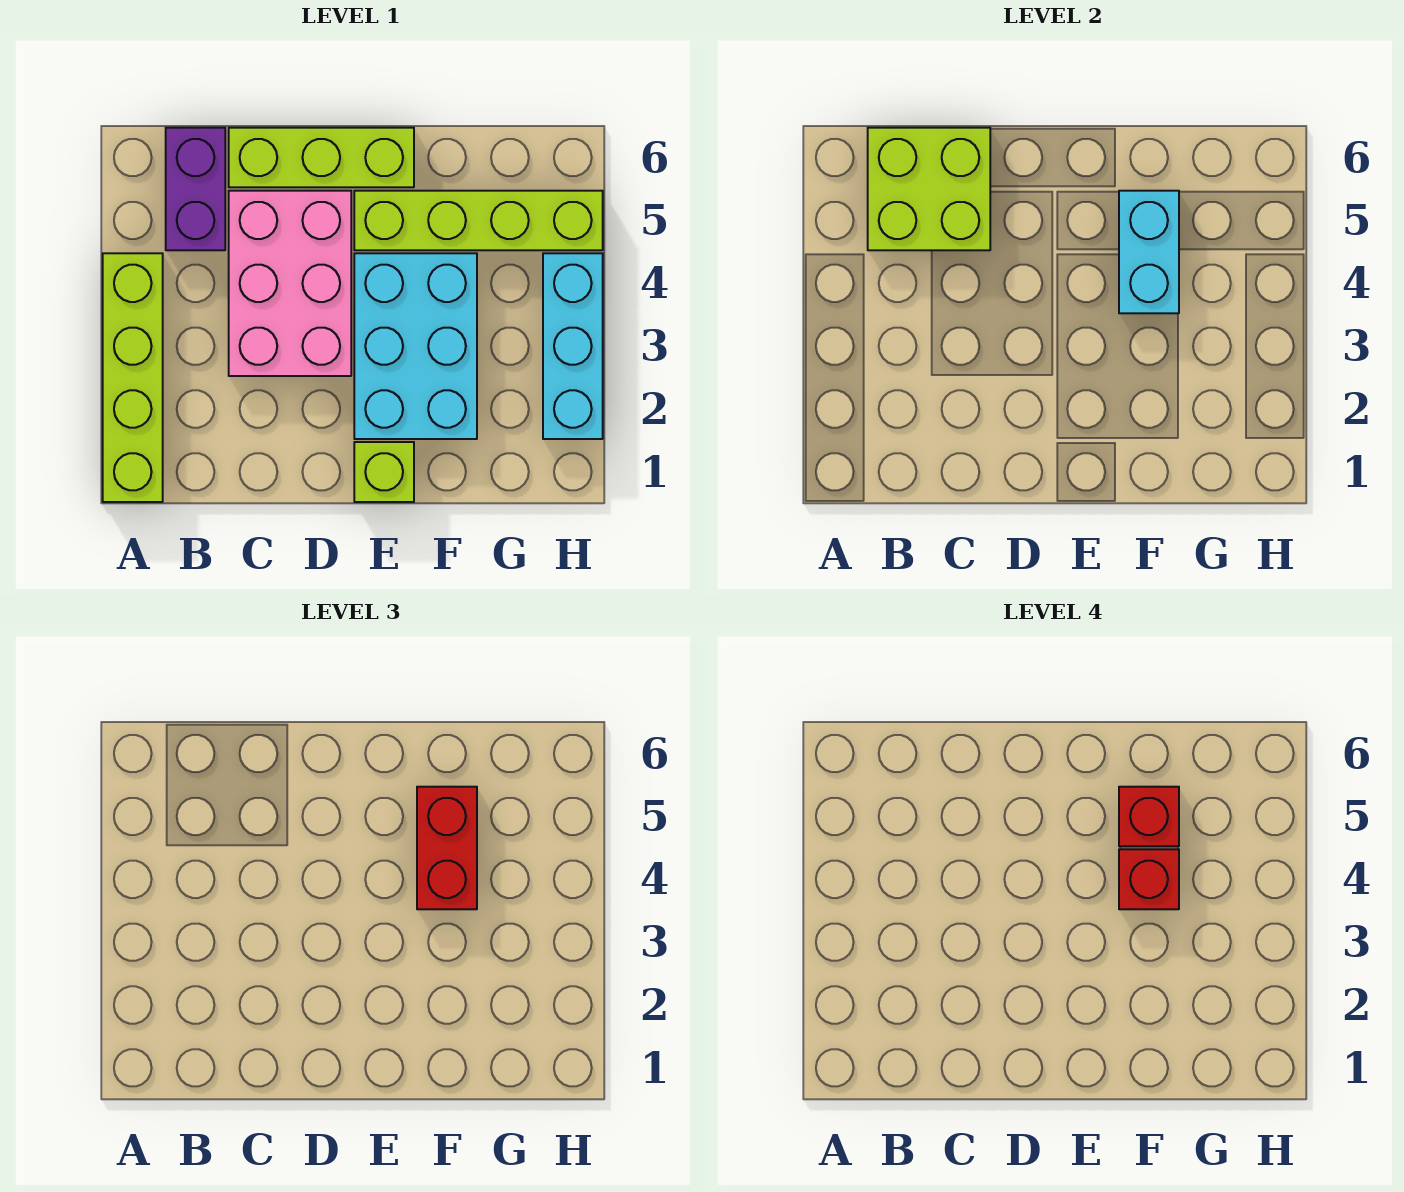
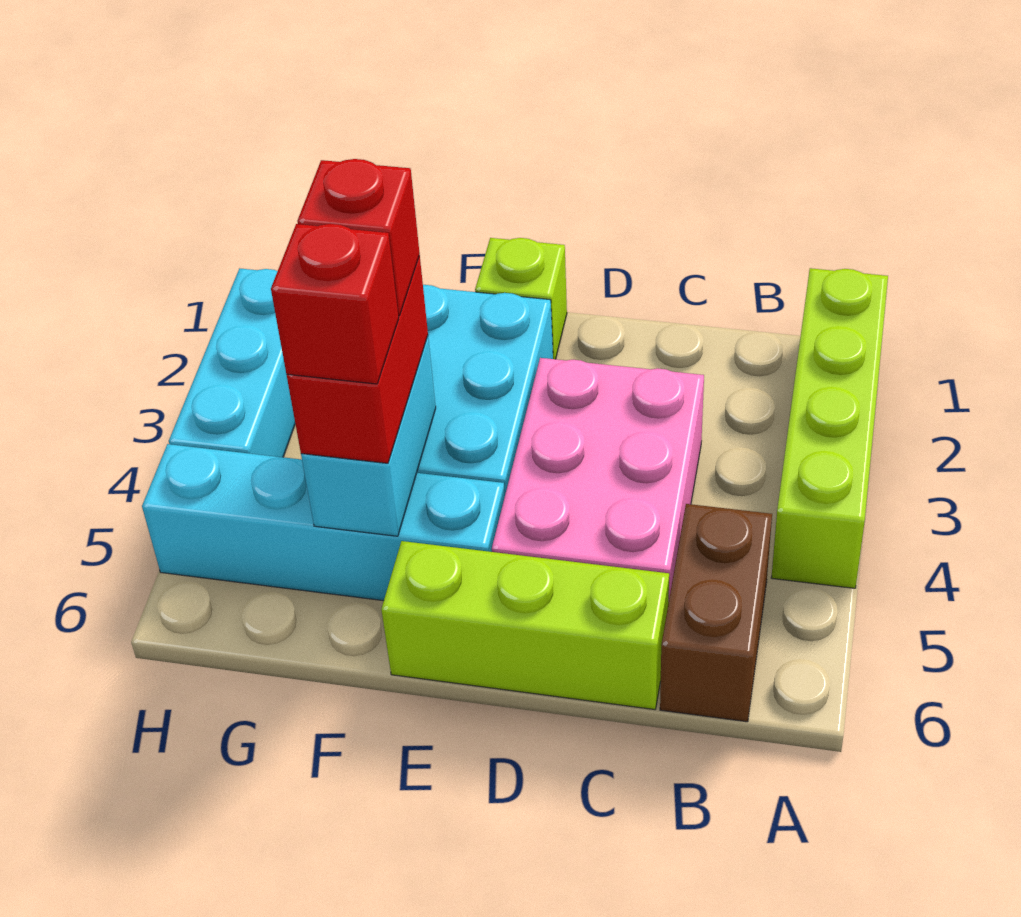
purple brick B5:B6 level 1 -> brown brick B5:B6 level 1
lime brick B5:C6 level 2 -> none
lime brick E5:H5 level 1 -> cyan brick E5:H5 level 1

